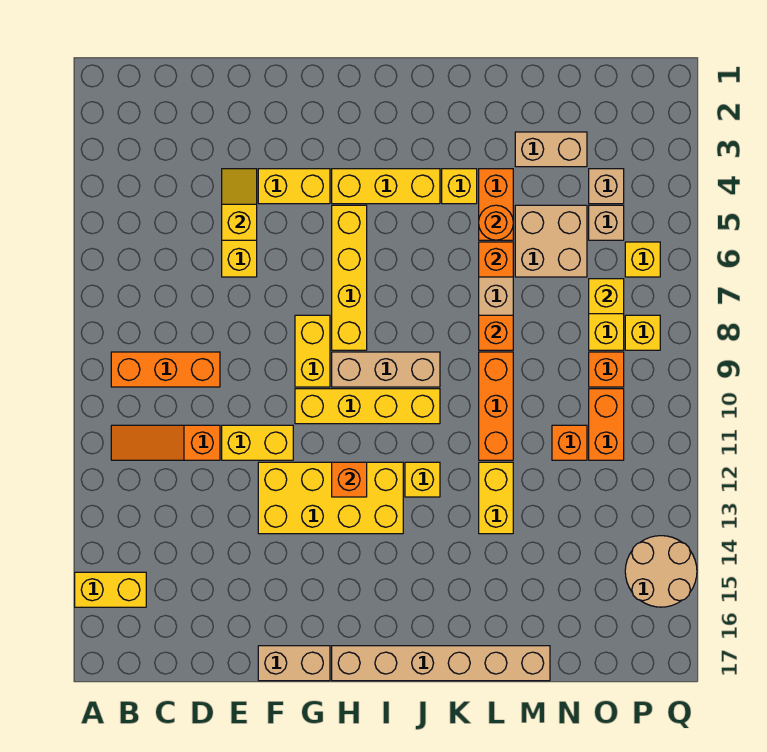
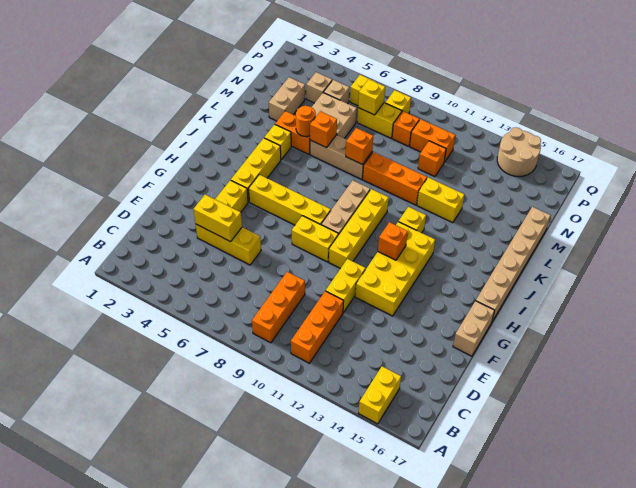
orange slope B11:D11 level 1 top D -> orange brick B11:D11 level 1
yellow slope E4:E5 level 2 top 5 -> yellow brick E4:E5 level 2

